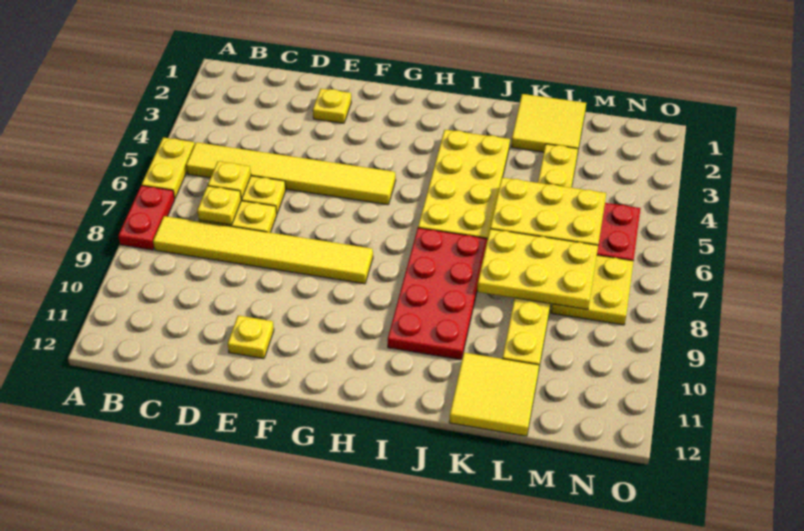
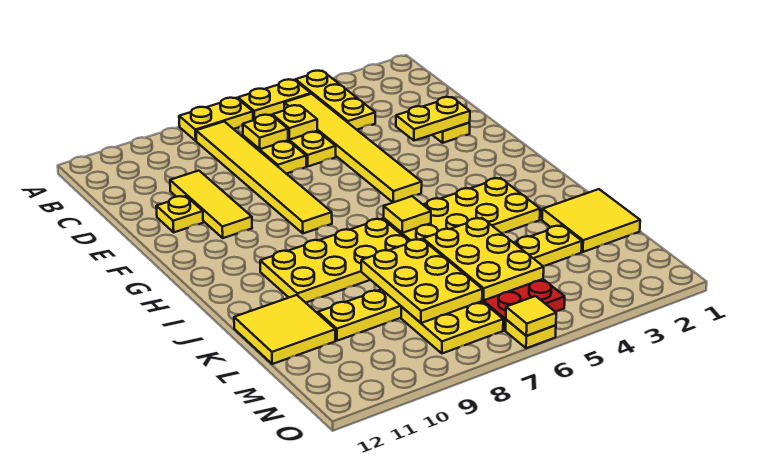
none -> yellow plate A4:C4 level 1
red plate A7:A8 level 1 -> yellow plate A7:A8 level 1
none -> yellow tile D10:F10 level 1
none -> yellow plate E2:E3 level 2
none -> yellow tile I6 level 2
red plate I7:J10 level 1 -> yellow plate I7:J10 level 1
none -> yellow plate O6 level 1
none -> yellow tile O6 level 2

